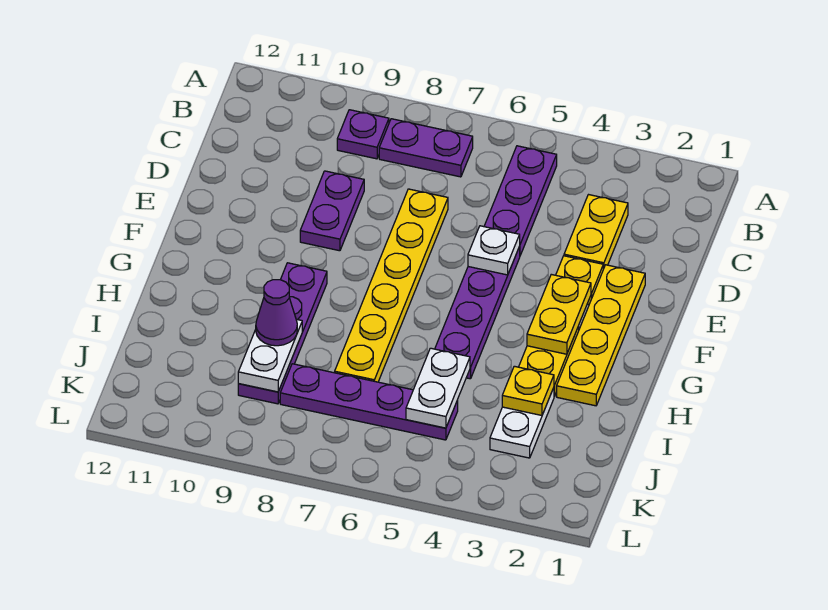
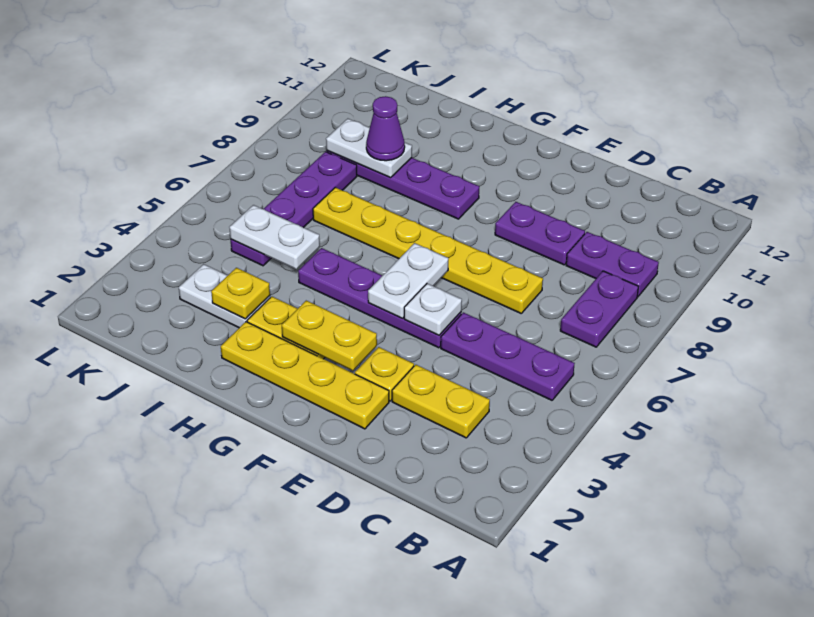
purple plate B9 level 1 -> purple plate B9:C9 level 1
none -> white plate F5:F6 level 2

